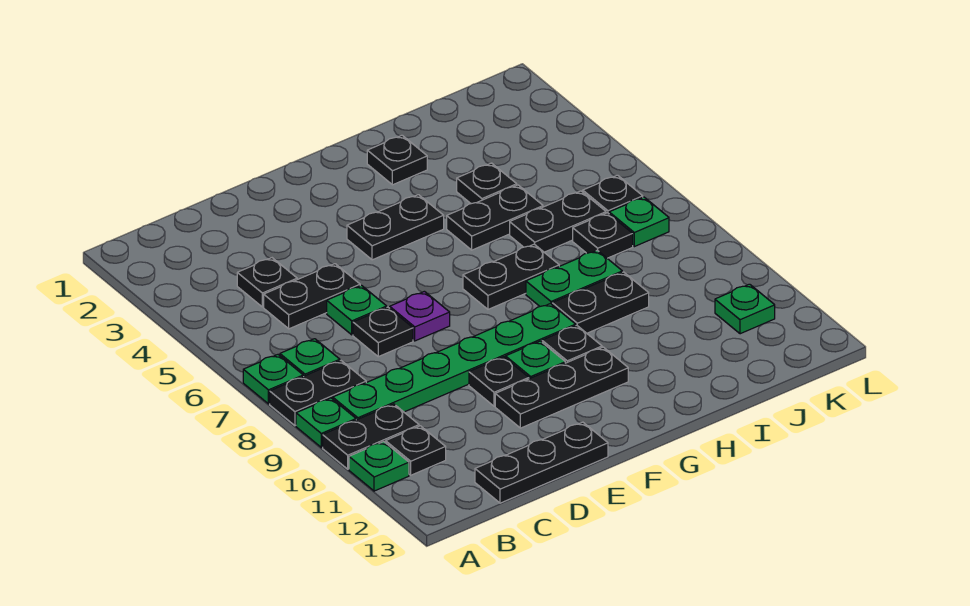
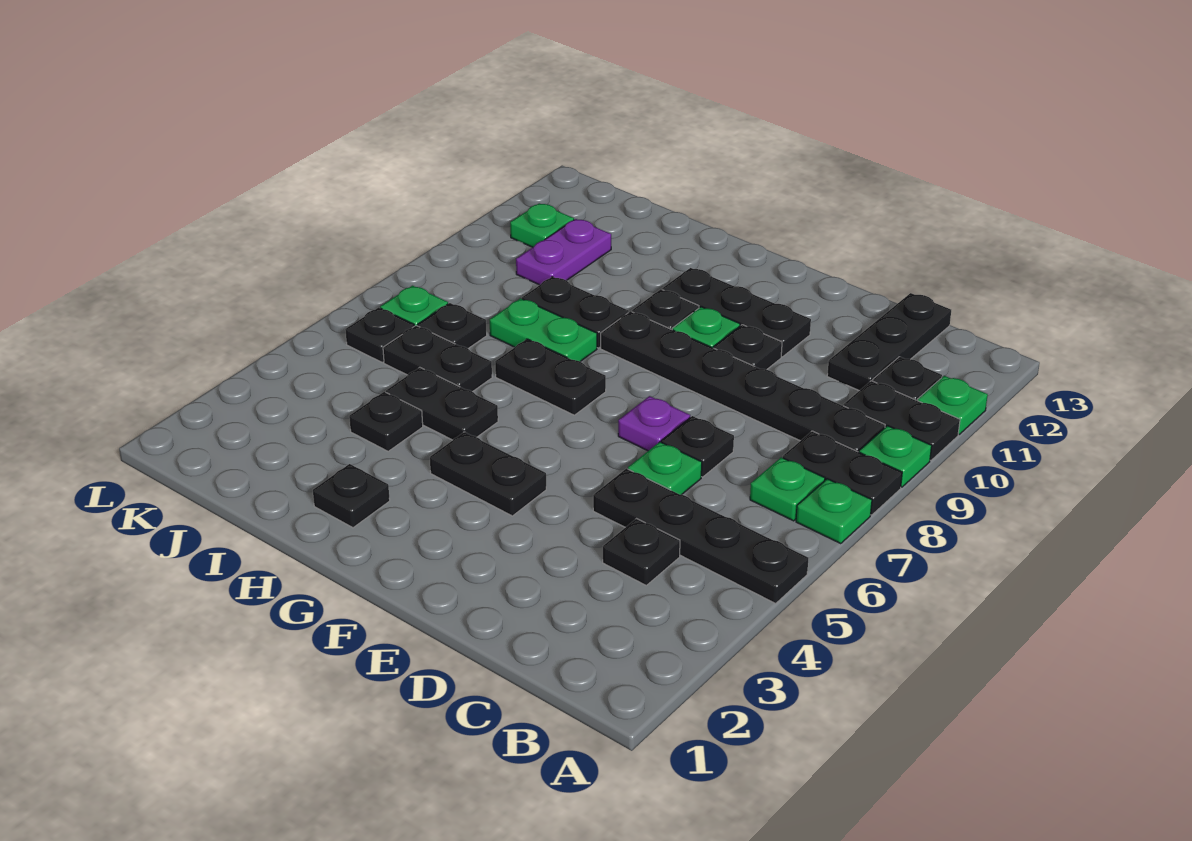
green plate B9:G9 level 1 -> black plate B9:G9 level 1
black plate C5:D5 level 1 -> black plate A5:D5 level 1
black plate C13:E13 level 1 -> black plate C11:C13 level 1
none -> purple plate J10:J11 level 1

